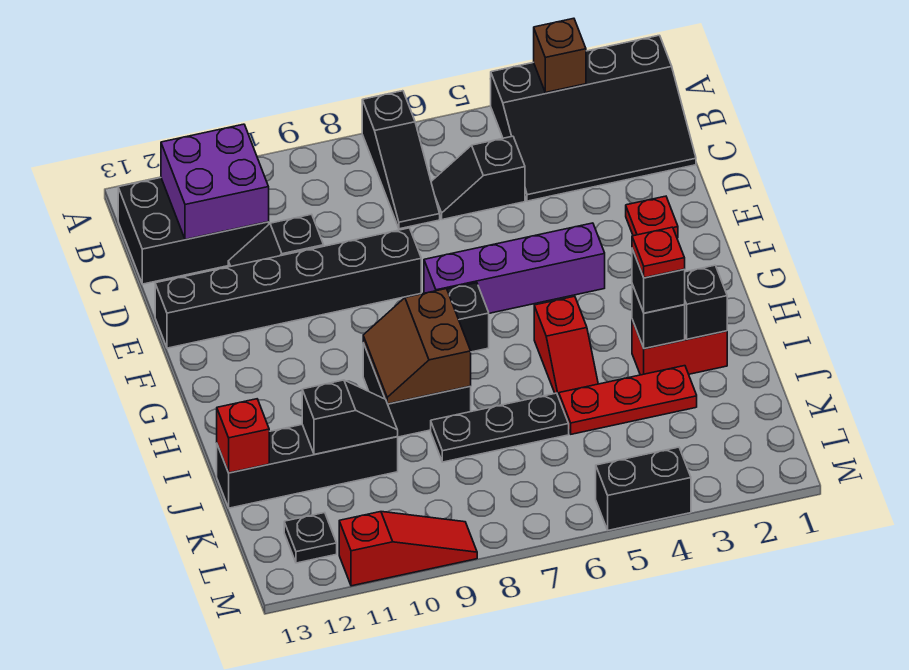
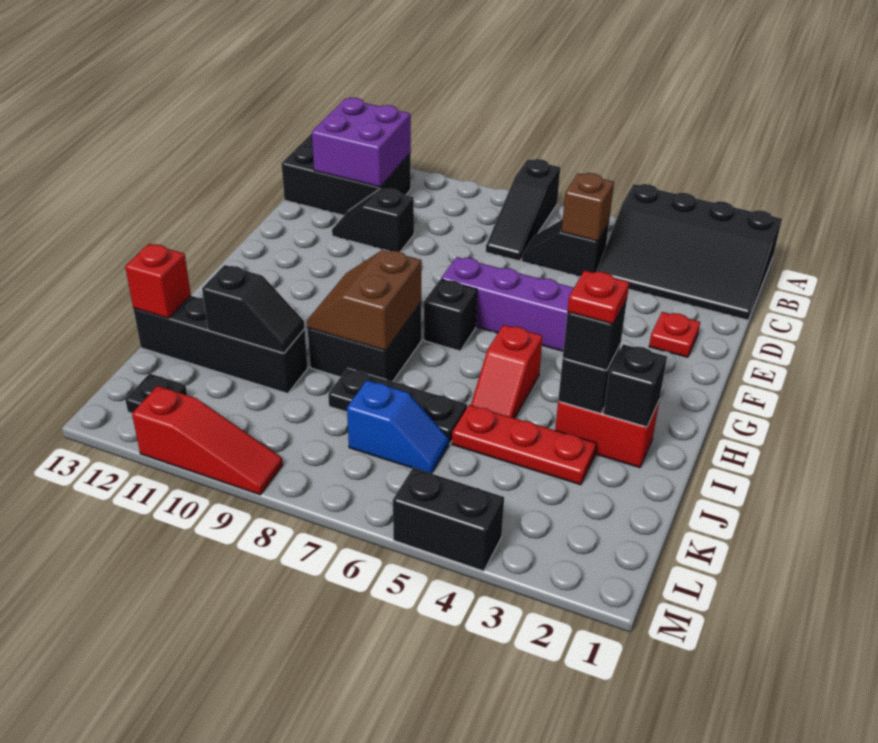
brown brick A3 level 2 -> brown brick C5 level 2
black brick E8:E13 level 1 -> none
none -> blue slope K6:K7 level 1 top 7

